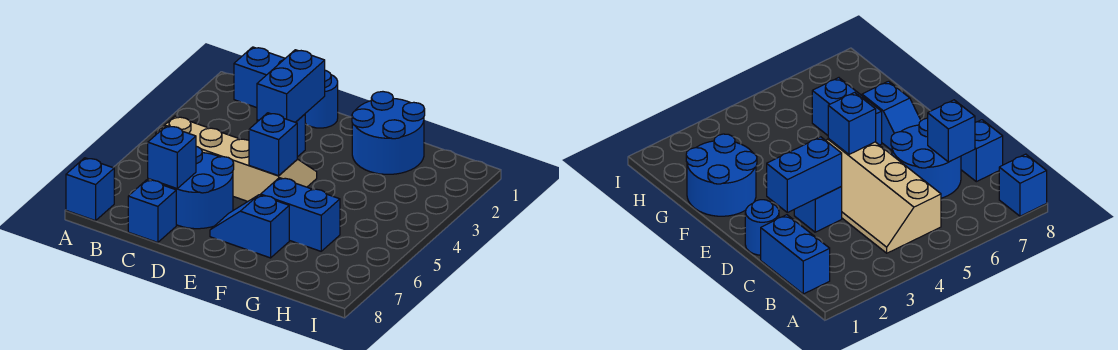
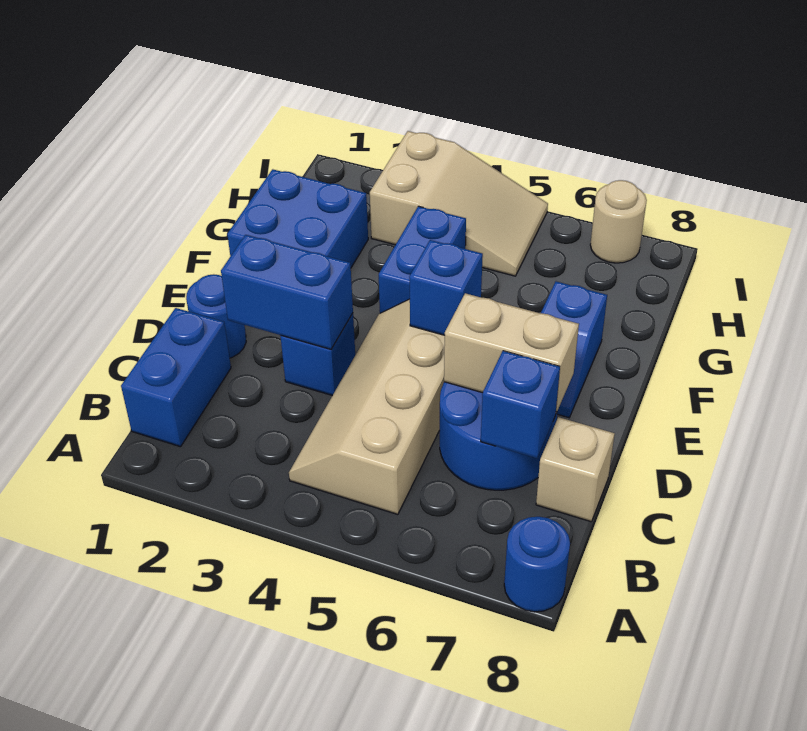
blue brick A8 level 1 -> blue round brick A8 level 1
blue brick C8 level 1 -> tan brick C8 level 1
none -> tan brick D6:D7 level 2
blue round brick F1:G2 level 1 -> blue brick F1:G2 level 1
blue brick F6:G6 level 1 -> blue brick F4:G4 level 1
none -> tan slope H3:I5 level 1 top 3
none -> tan round brick I7 level 1

